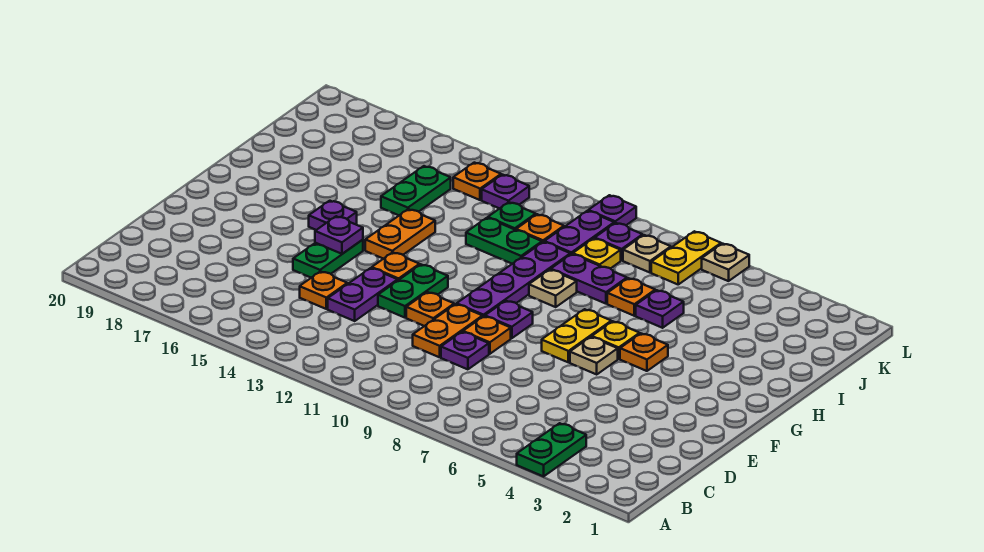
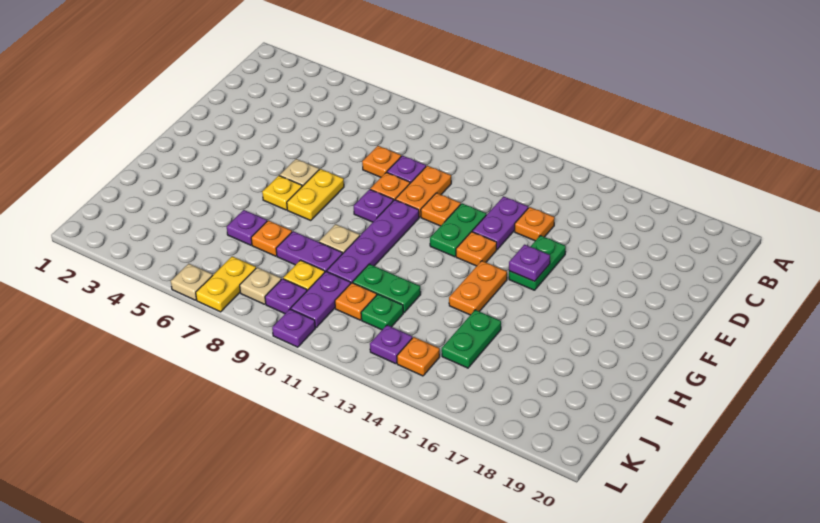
green plate A4:B4 level 1 -> none
orange plate G5 level 1 -> orange plate D8 level 1
purple plate G16 level 1 -> none

